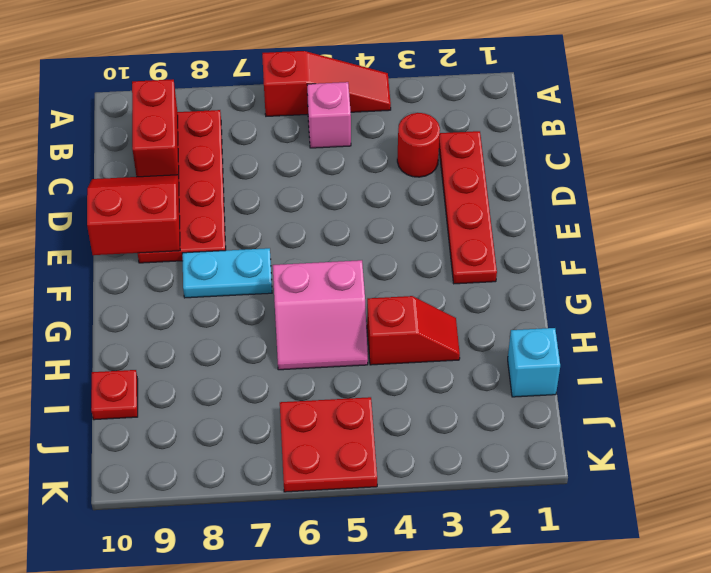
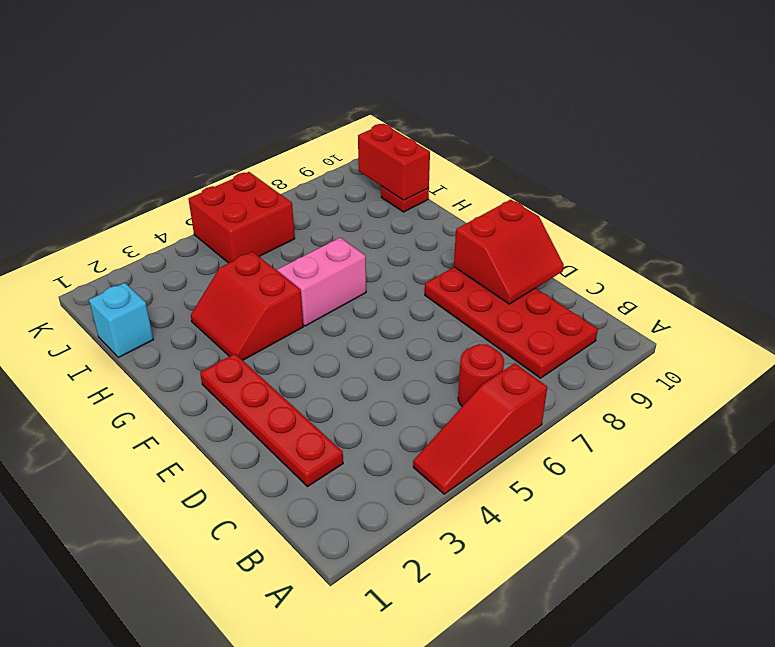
pink brick B5 level 1 -> none
red brick B9:C9 level 2 -> red brick I10:J10 level 2
red round brick C3 level 1 -> red round brick B6 level 1
cyan plate F7:F8 level 1 -> none
red slope H3:H4 level 1 top 4 -> red slope G3:H4 level 1 top 4
red plate J5:K6 level 1 -> red brick J5:K6 level 1

